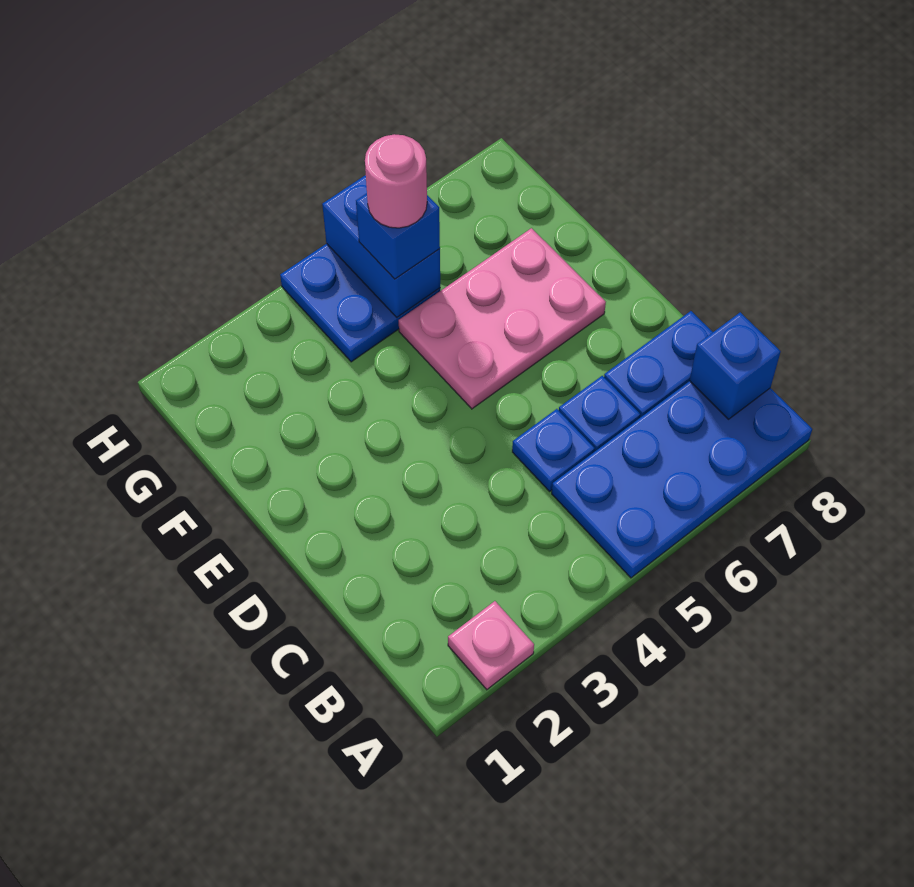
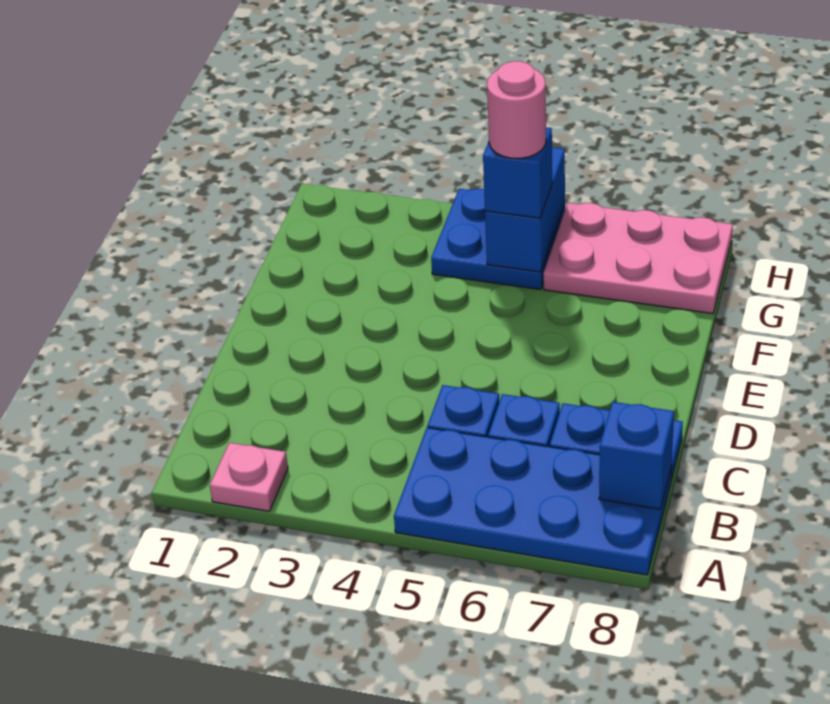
pink plate E5:F7 level 1 -> pink plate G6:H8 level 1

